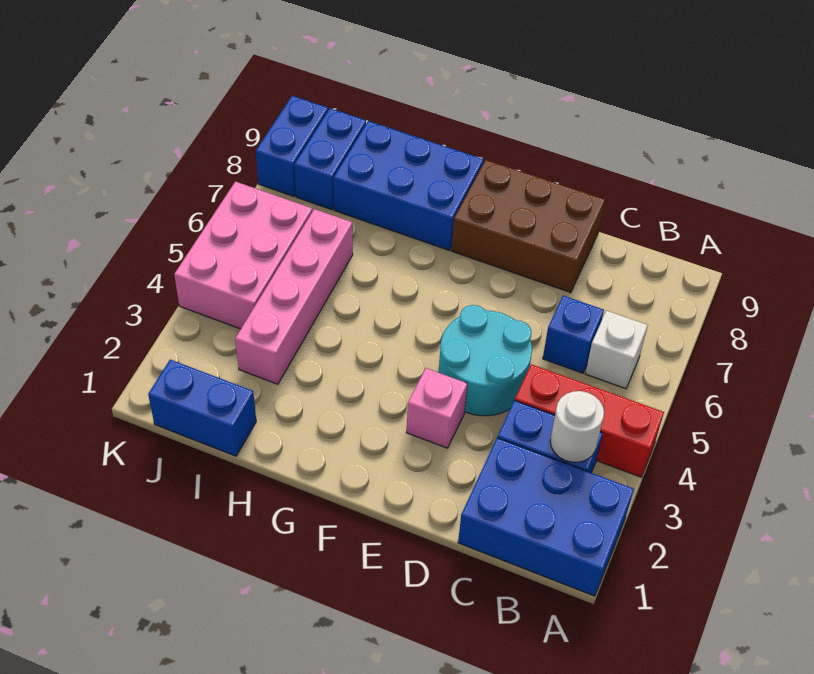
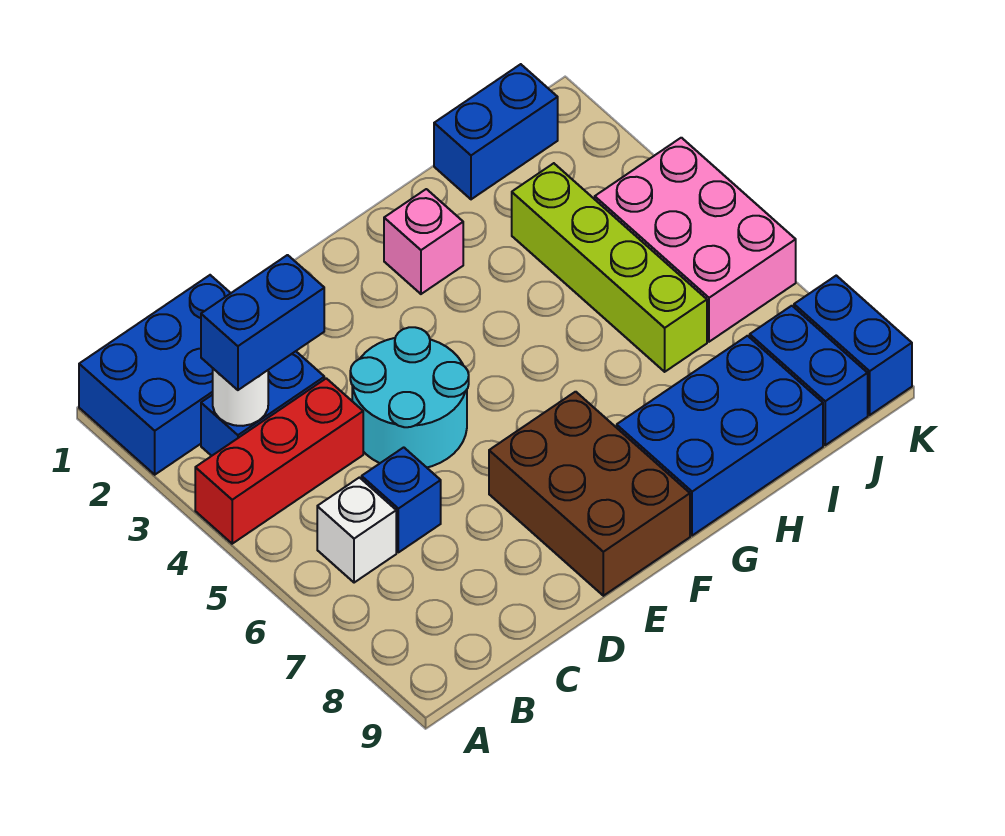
none -> blue brick B3:C3 level 3
brown brick D8:F9 level 1 -> brown brick E7:F9 level 1
pink brick E3 level 1 -> pink brick G2 level 1
pink brick I3:I6 level 1 -> lime brick I3:I6 level 1

